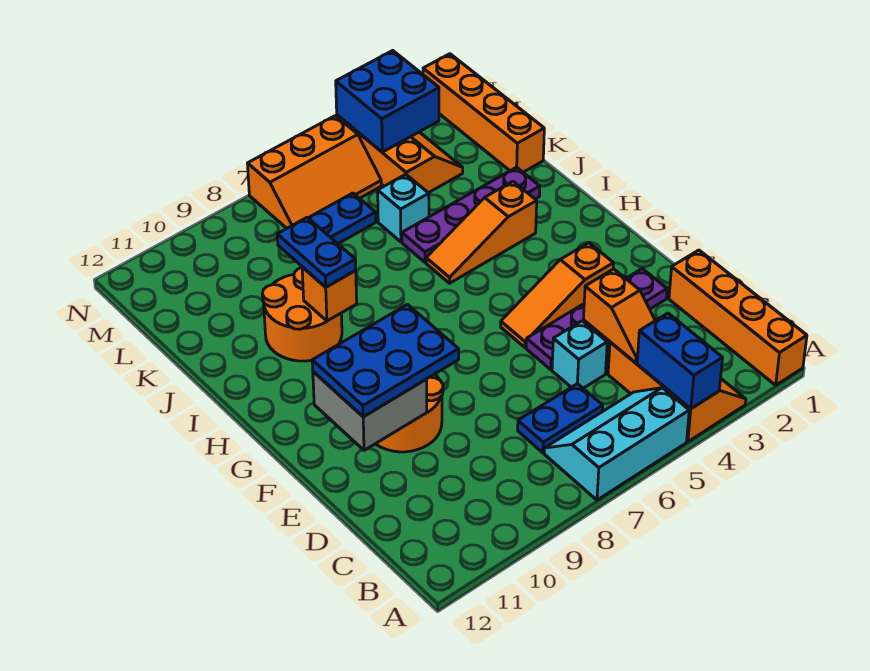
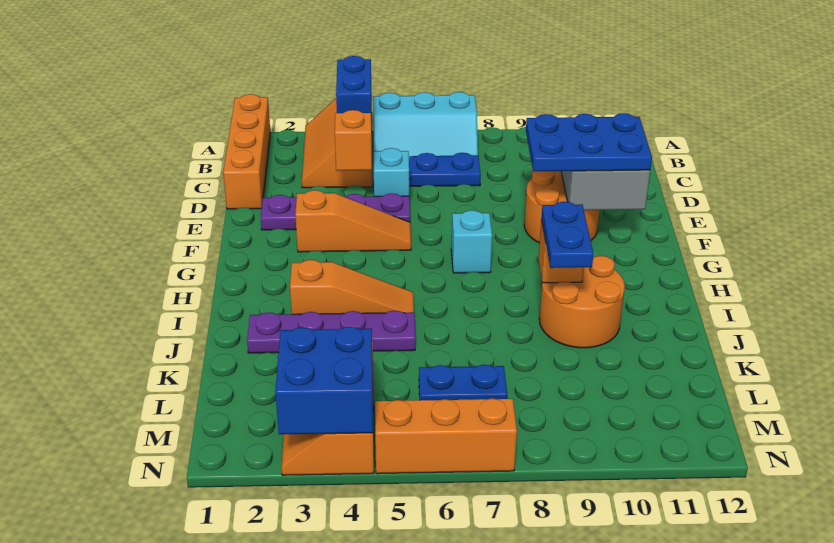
orange brick K1:N1 level 1 -> none
cyan brick K5 level 1 -> cyan brick G7 level 1

